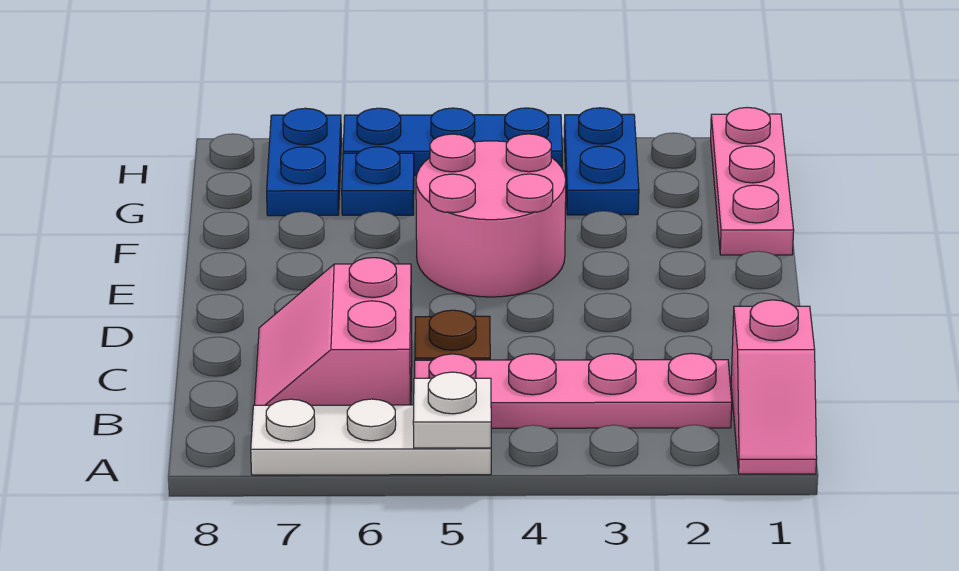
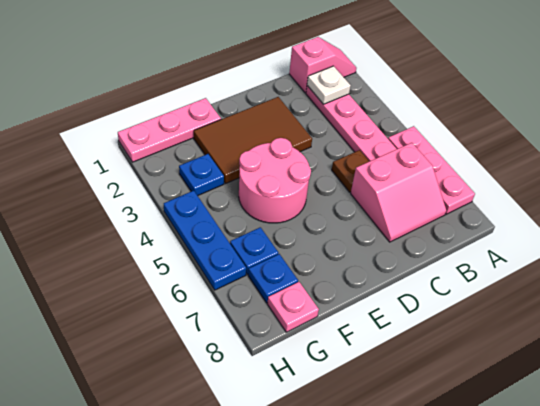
white plate A5:A7 level 1 -> pink plate A5:A7 level 1
white plate A5 level 2 -> white plate B2 level 2
none -> brown tile D2:F3 level 1
blue plate G3:H3 level 1 -> blue plate G3 level 1
blue plate G7:H7 level 1 -> blue plate G7 level 1
none -> pink plate G8 level 1

